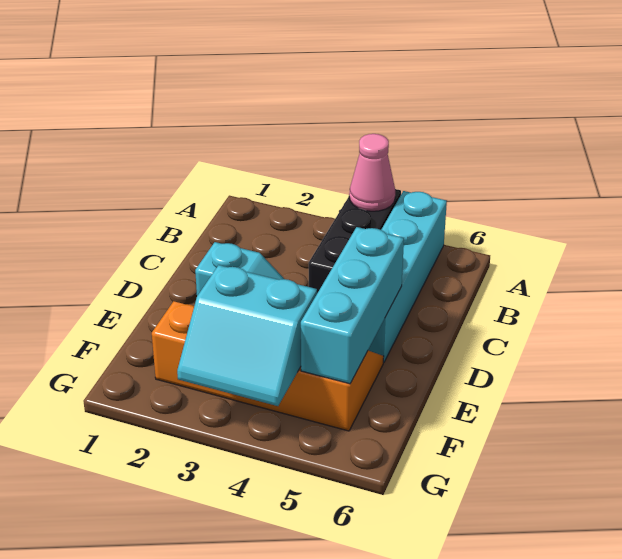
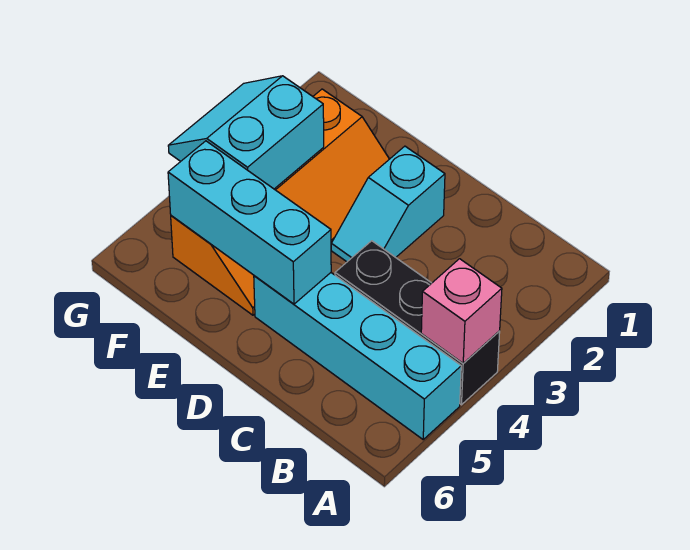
pink cone A4 level 2 -> pink brick A4 level 2

